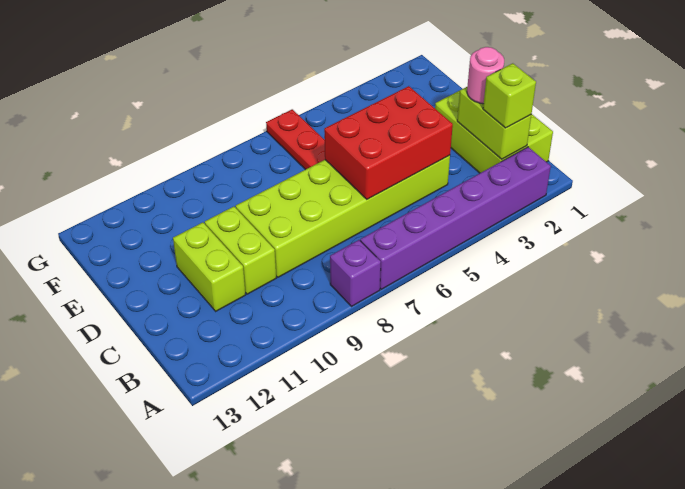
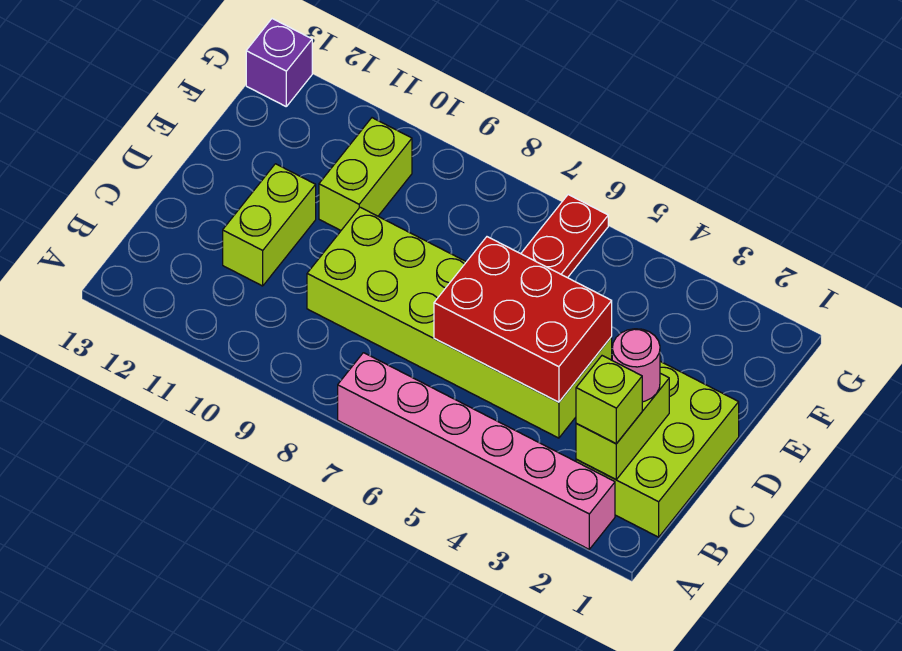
purple brick A2:A7 level 1 -> pink brick A2:A7 level 1
purple brick A8 level 1 -> purple brick G13 level 1
lime brick C10:D10 level 1 -> lime brick E10:F10 level 1

